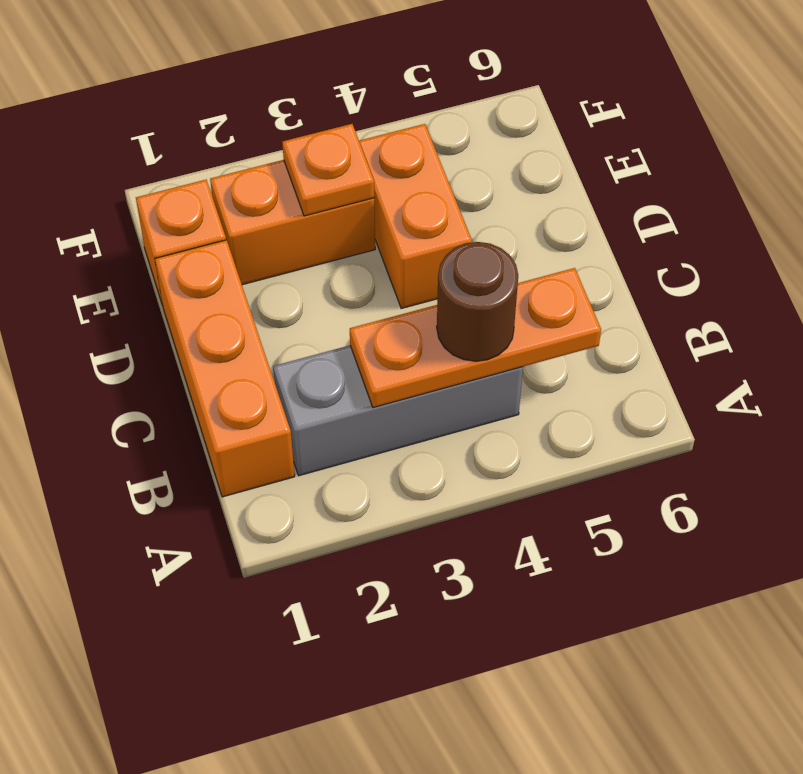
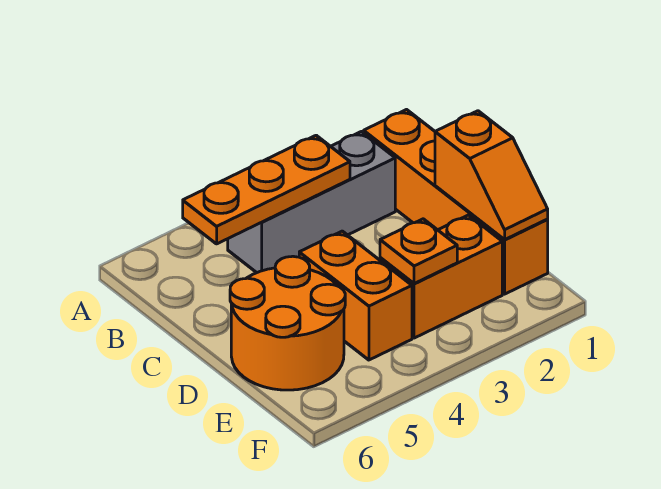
brown round brick B4 level 3 -> none
none -> orange slope D1:E1 level 2 top D
none -> orange round brick D5:E6 level 1

